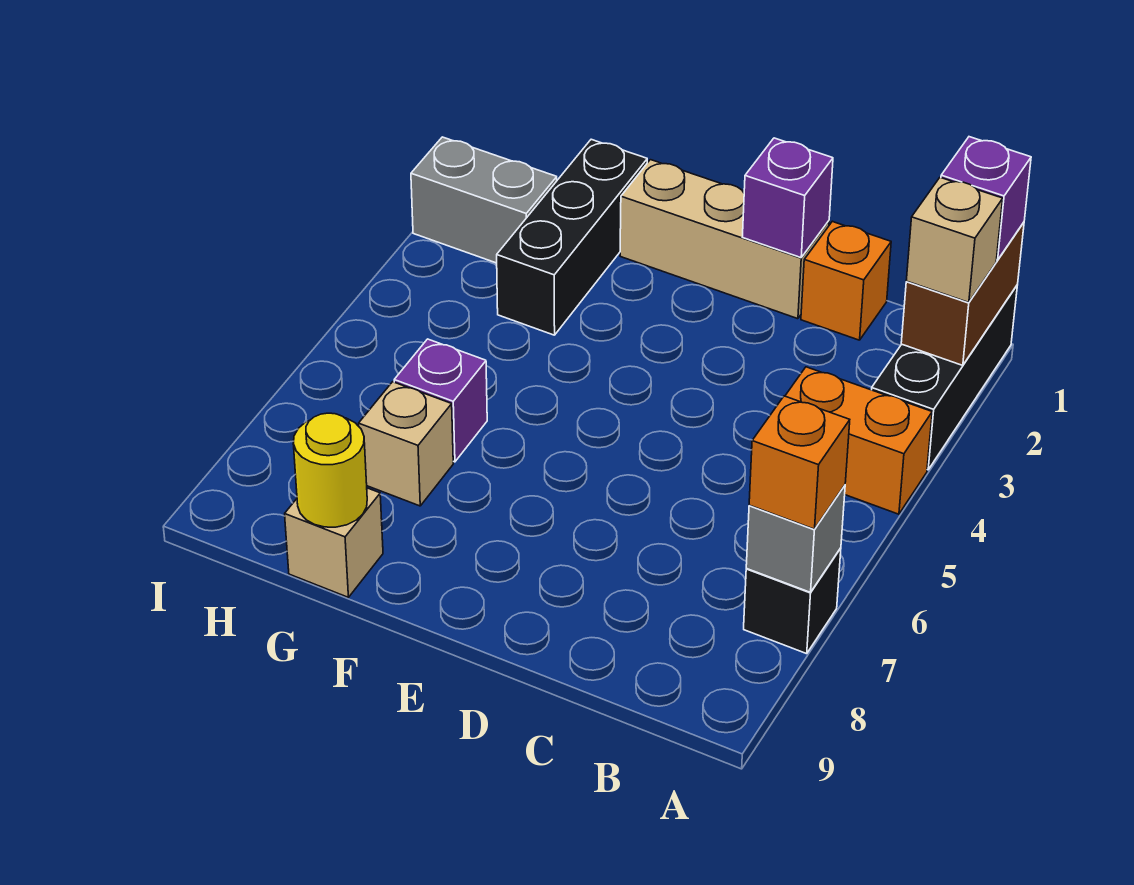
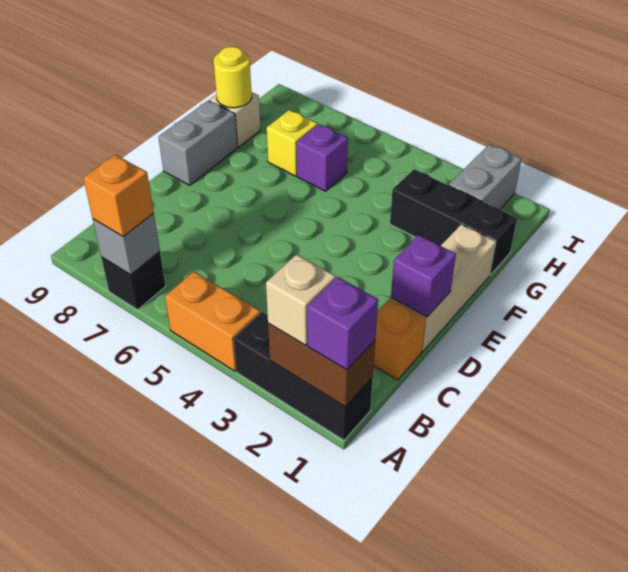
orange brick A4:B4 level 1 -> orange brick A4:A5 level 1
none -> grey brick E9:F9 level 1
tan brick G7 level 1 -> yellow brick G7 level 1

